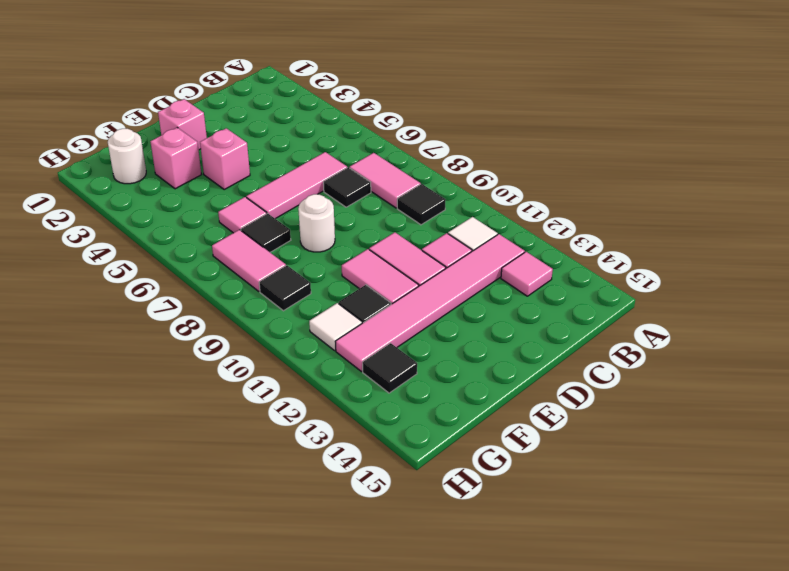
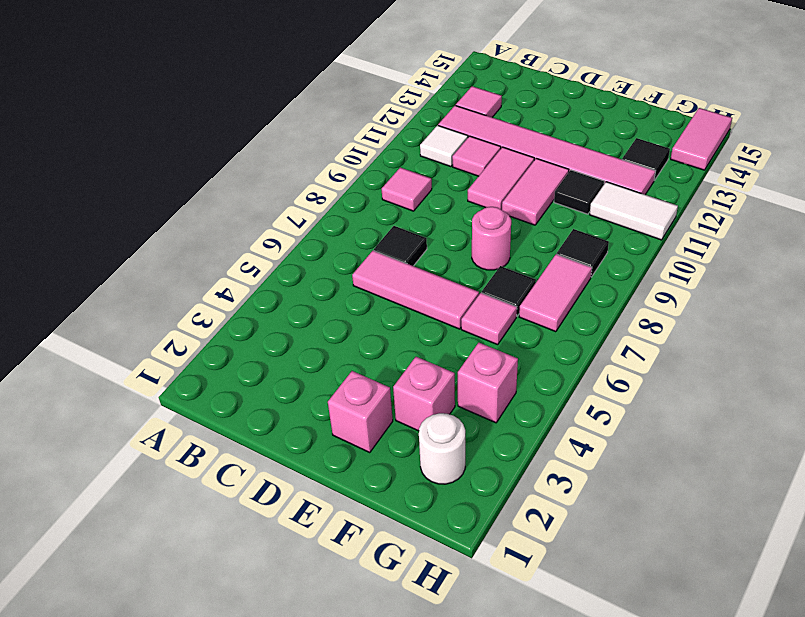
pink tile B7:B8 level 1 -> pink tile H14:H15 level 1
black tile B9 level 1 -> pink tile B9 level 1
pink brick E4 level 1 -> pink brick G4 level 1
white round brick E8 level 1 -> pink round brick E8 level 1
white tile G11 level 1 -> white tile G11:H11 level 1

